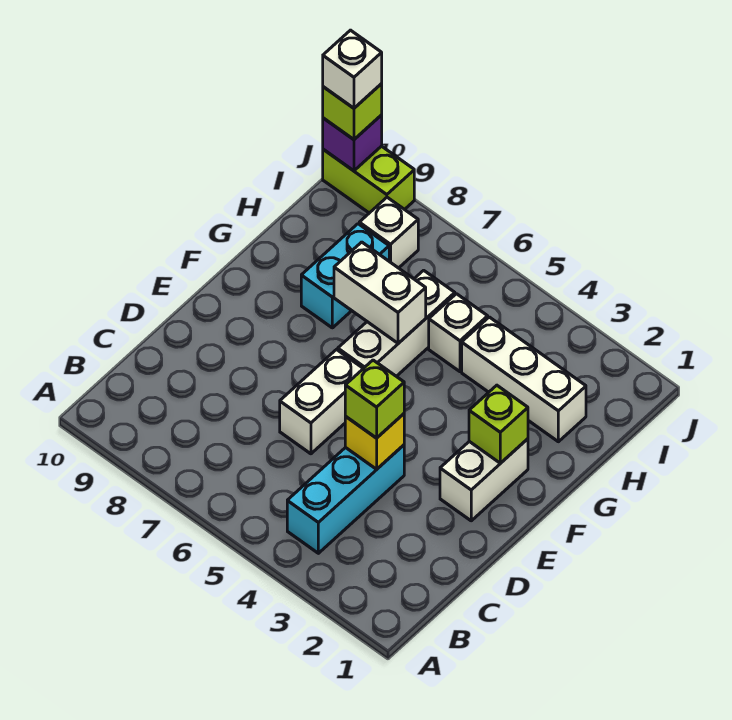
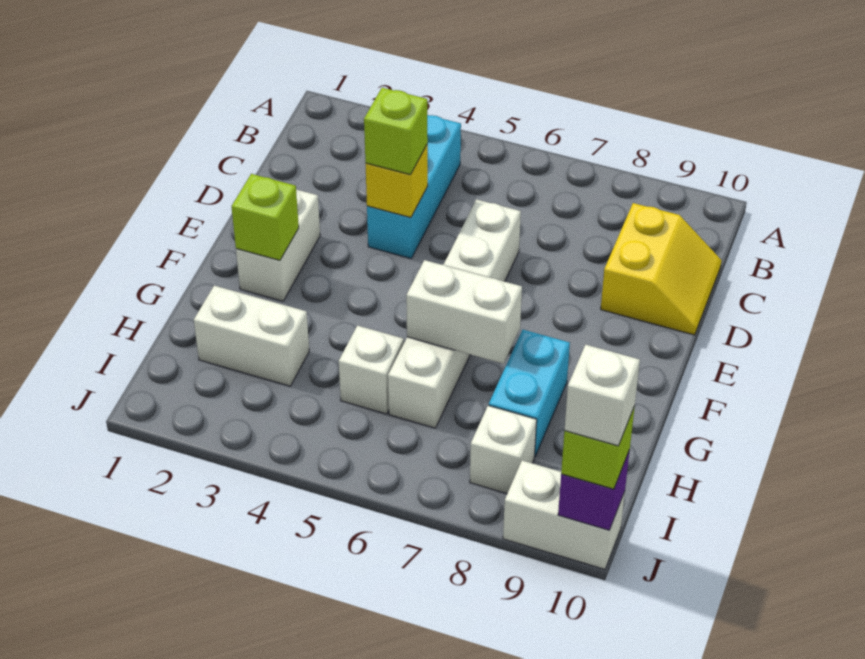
none -> yellow slope C9:D10 level 1 top 9
white brick H2:H4 level 1 -> white brick H2:H3 level 1
lime brick J9:J10 level 1 -> white brick J9:J10 level 1

